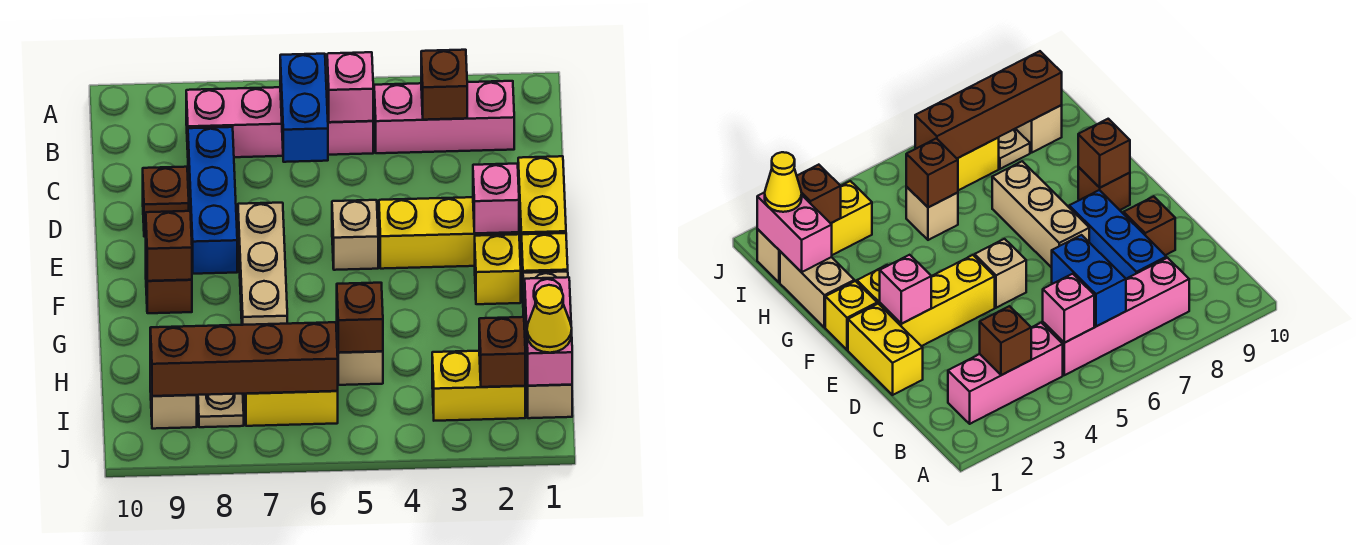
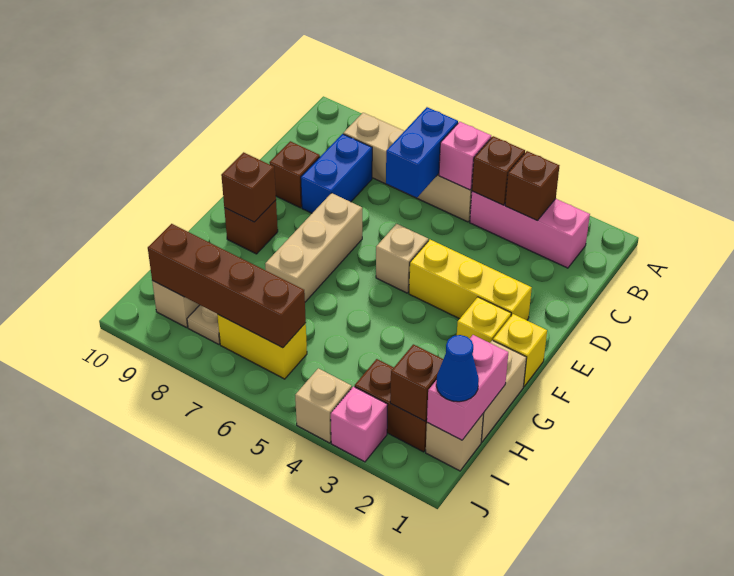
pink brick B5:B8 level 1 -> tan brick B5:B8 level 1
blue brick C8:E8 level 1 -> blue brick C8:D8 level 1
yellow brick D1:E1 level 1 -> none
pink brick E2 level 2 -> pink brick J3 level 1
tan brick H5 level 1 -> tan brick J4 level 1
brown brick H5 level 2 -> brown brick B4 level 2
yellow cone I1 level 3 -> blue cone I1 level 3
yellow brick I2:I3 level 1 -> brown brick I2:I3 level 1

